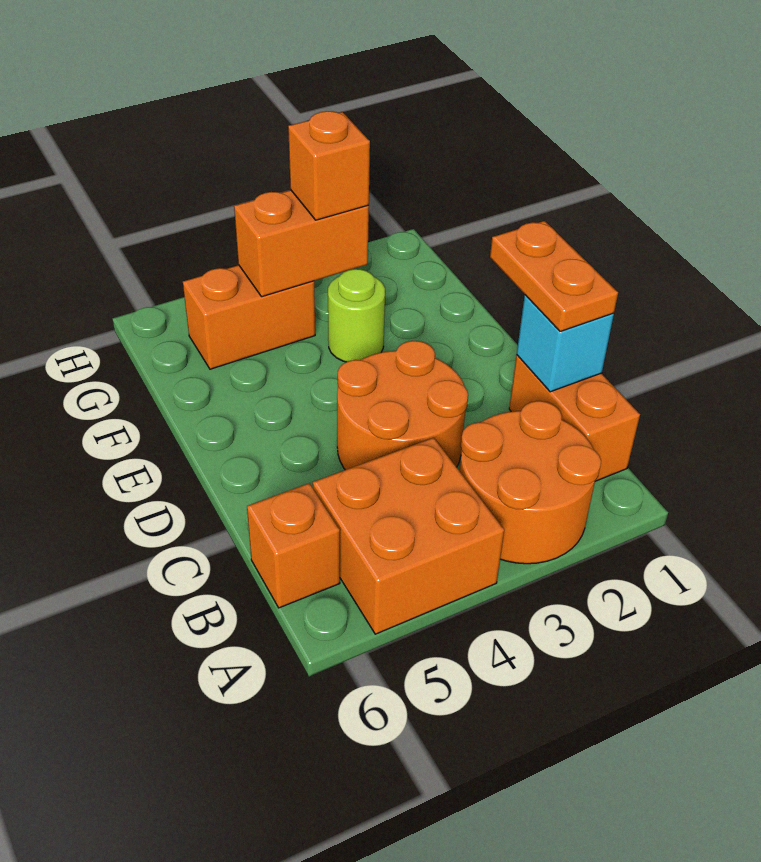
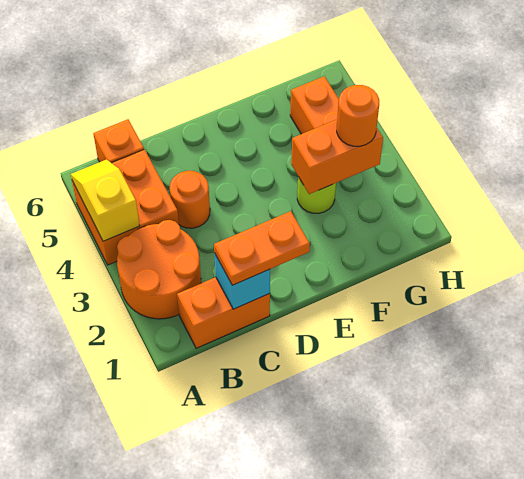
none -> yellow slope A4:A5 level 2 top 4
orange round brick C3:D4 level 1 -> orange round brick C4 level 1
orange brick G3:G4 level 2 -> orange brick F3:G3 level 2
orange brick G3 level 3 -> orange round brick G3 level 3

